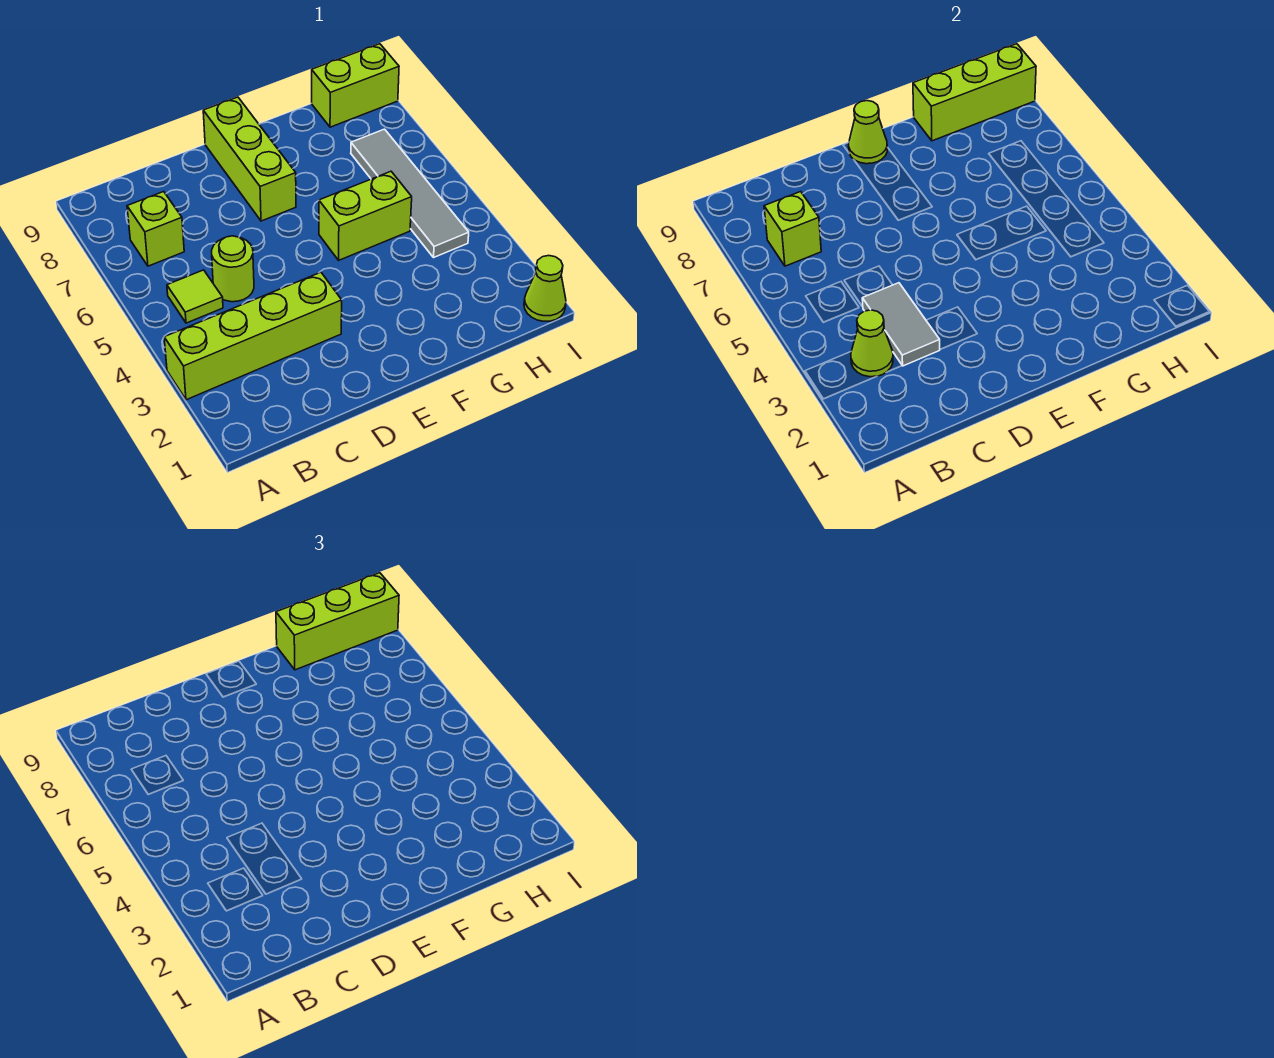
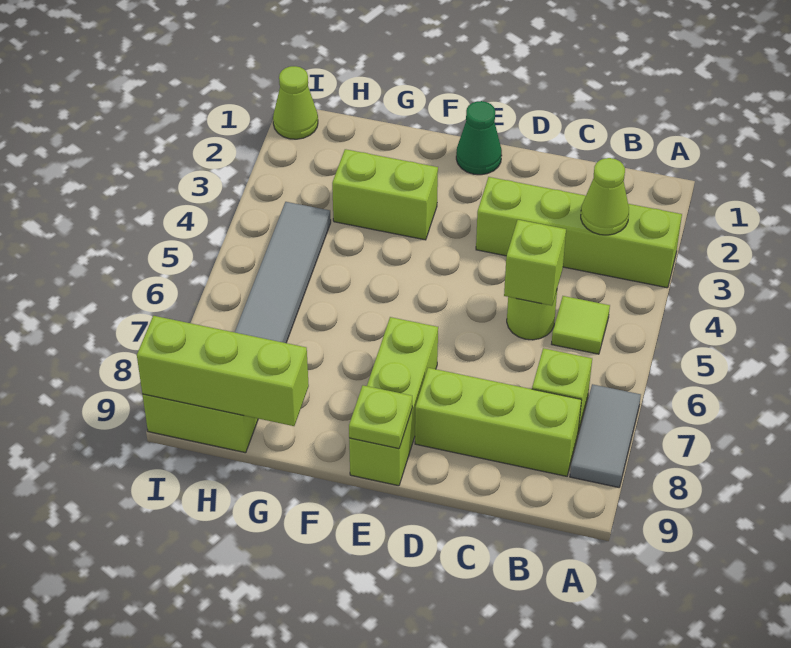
lime brick B7 level 2 -> lime brick C5 level 2
grey tile C3:C4 level 2 -> grey tile A7:A8 level 1
none -> green cone E1 level 1
lime cone E9 level 2 -> lime plate E9 level 2
lime brick F5:G5 level 1 -> lime brick F3:G3 level 1
lime brick G9:I9 level 3 -> lime brick B8:D8 level 1

